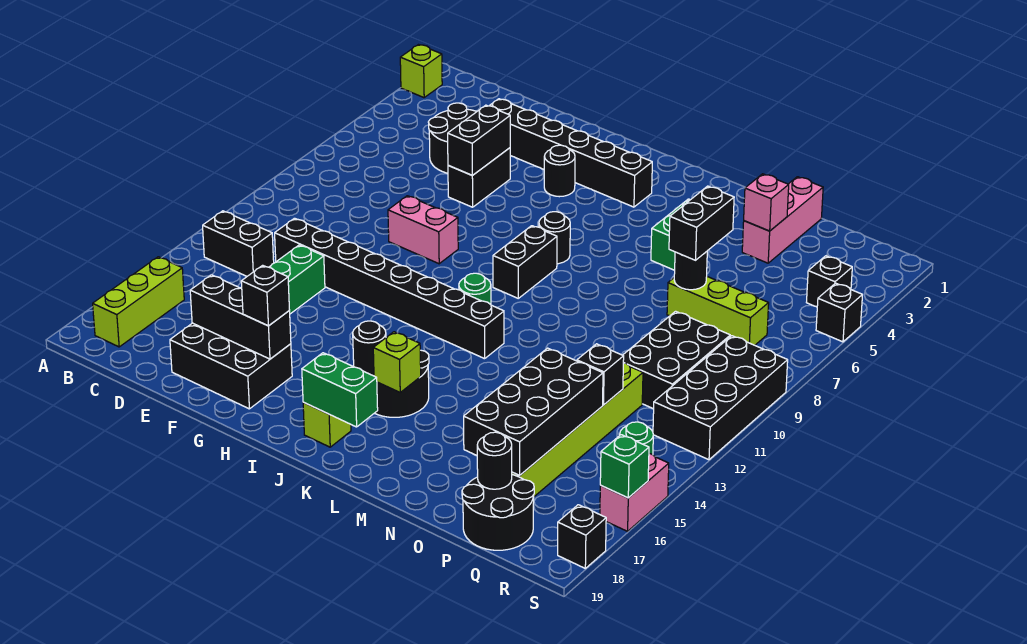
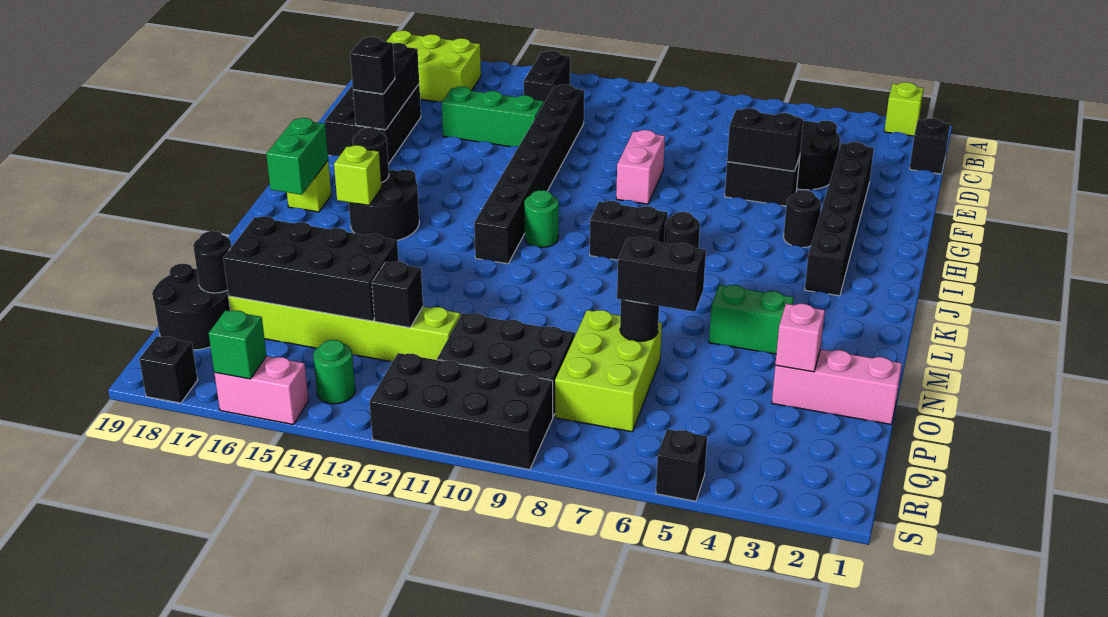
lime brick B16:B18 level 1 -> lime brick B16:C18 level 1
lime brick O7:Q7 level 1 -> lime brick O7:Q8 level 1
black brick R4 level 1 -> black brick C1 level 1

